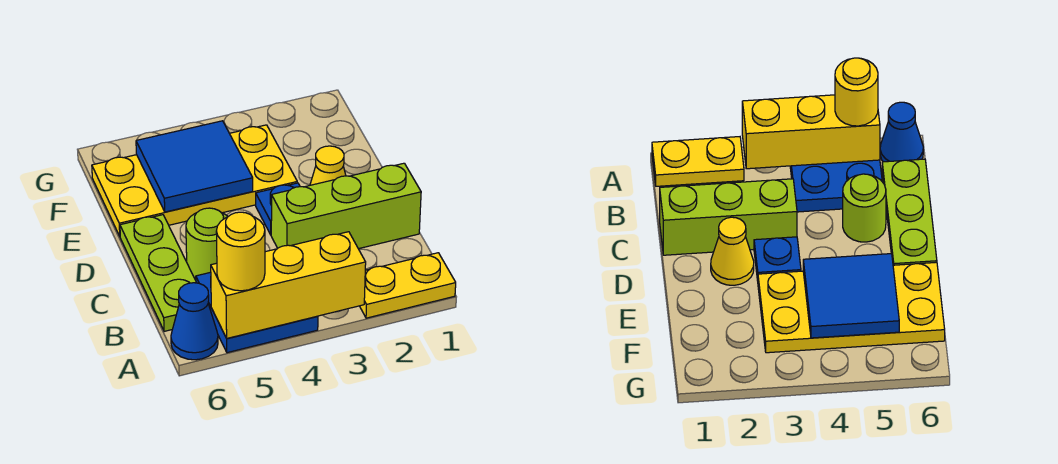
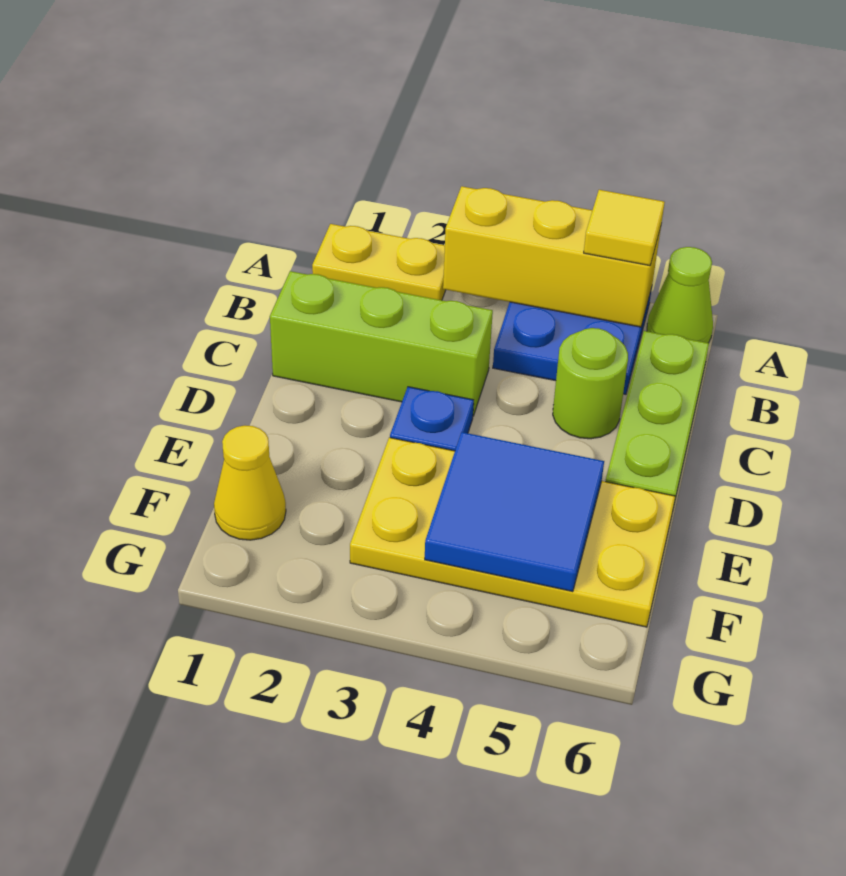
yellow round brick A5 level 3 -> yellow tile A5 level 3
blue cone A6 level 1 -> lime cone A6 level 1
yellow cone D2 level 1 -> yellow cone F1 level 1

